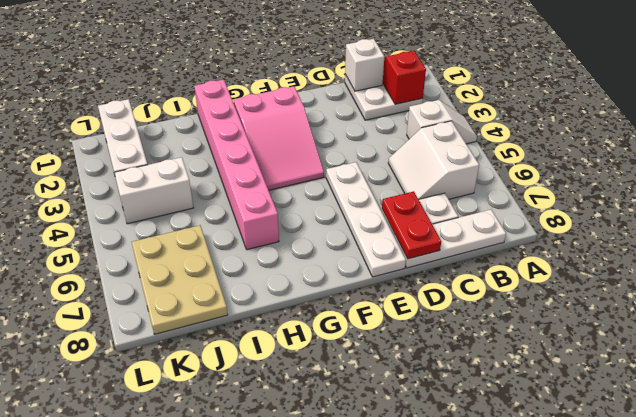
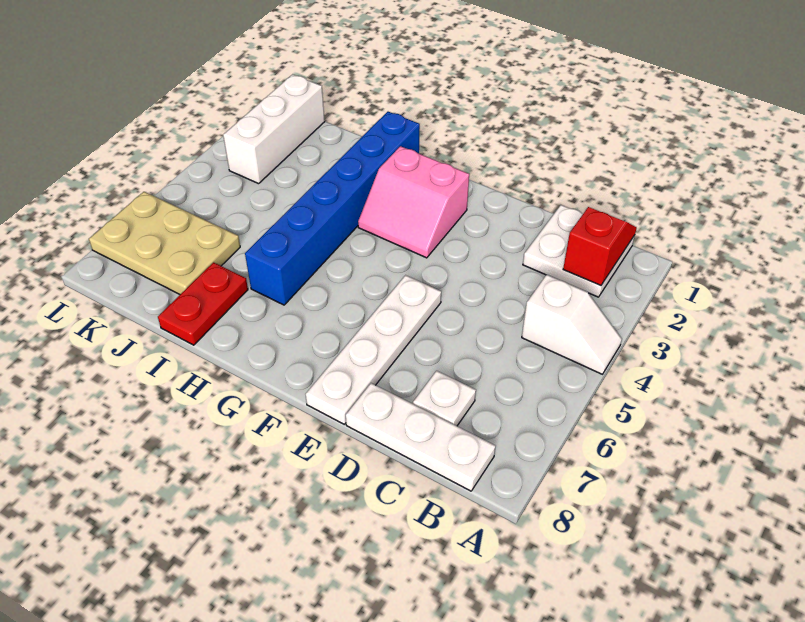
white slope B5:C6 level 1 top B -> none
white brick C1 level 2 -> none
red plate D7:D8 level 2 -> red plate I7:I8 level 1
pink slope F2:G4 level 1 top 2 -> pink slope F2:G3 level 1 top 2
pink brick H1:H6 level 1 -> blue brick H1:H6 level 1
white brick J4:K4 level 1 -> none
tan plate J6:K8 level 1 -> tan plate J6:L7 level 1

